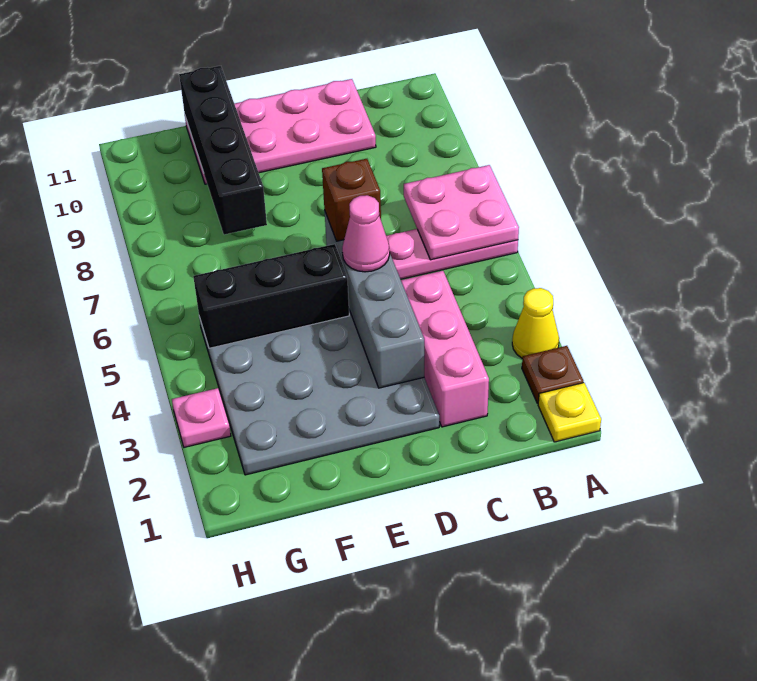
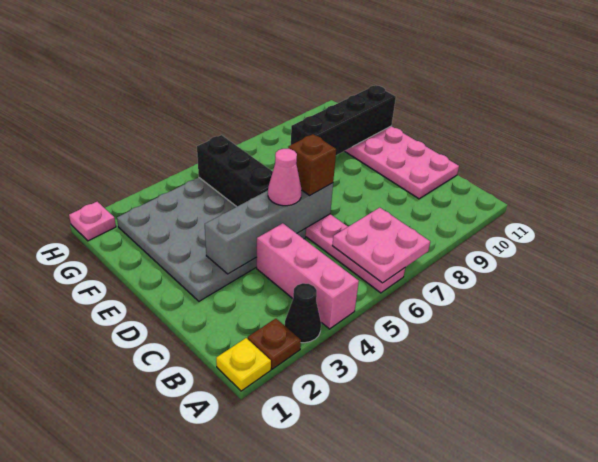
yellow cone A3 level 1 -> black cone A3 level 1
pink brick C2:C4 level 1 -> pink brick A4:C4 level 1
pink plate H3 level 1 -> pink plate H1 level 1

